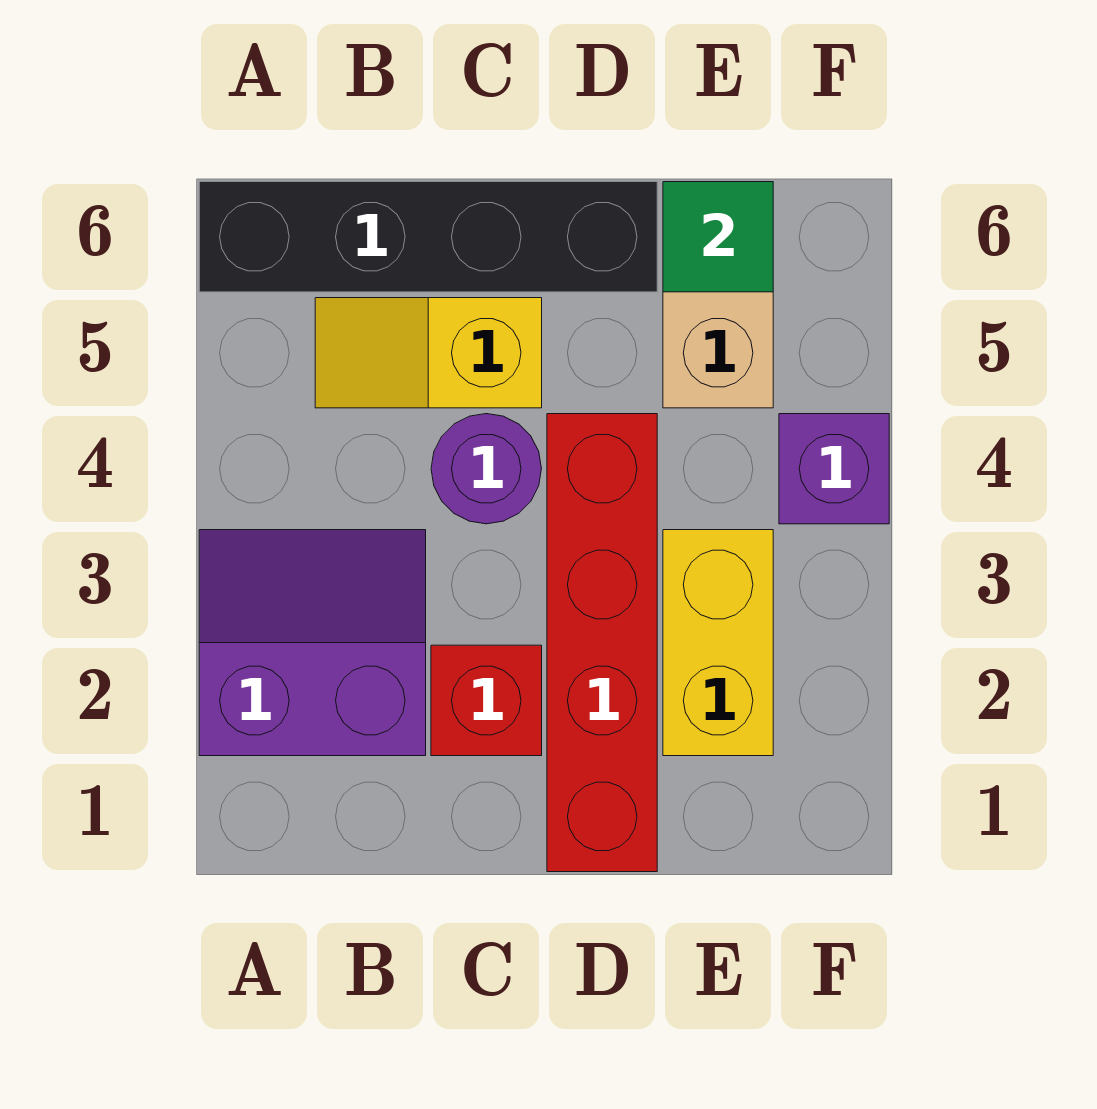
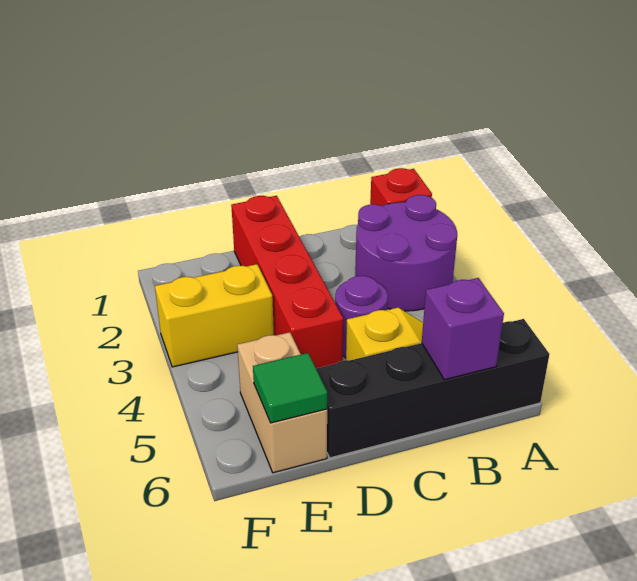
purple slope A2:B3 level 1 top 2 -> purple round brick A2:B3 level 1
red brick C2 level 1 -> red brick A1 level 1
yellow brick E2:E3 level 1 -> yellow brick E3:F3 level 1
purple brick F4 level 1 -> purple brick B6 level 2

